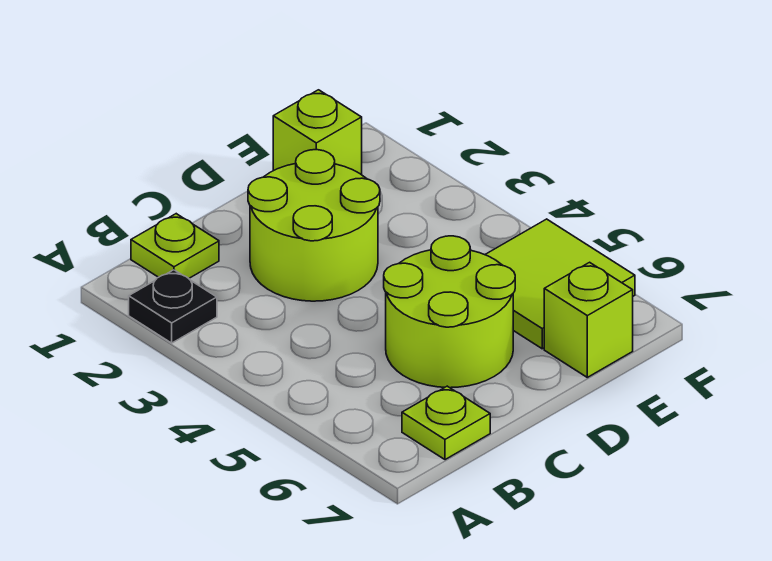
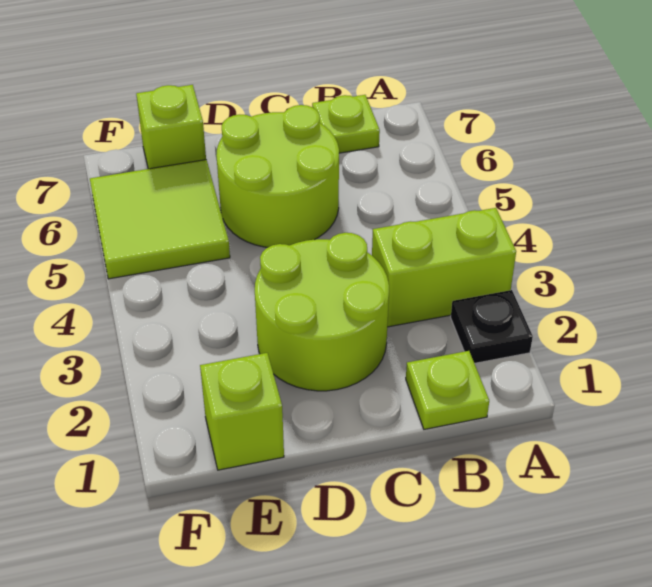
none -> lime brick A3:B3 level 1

